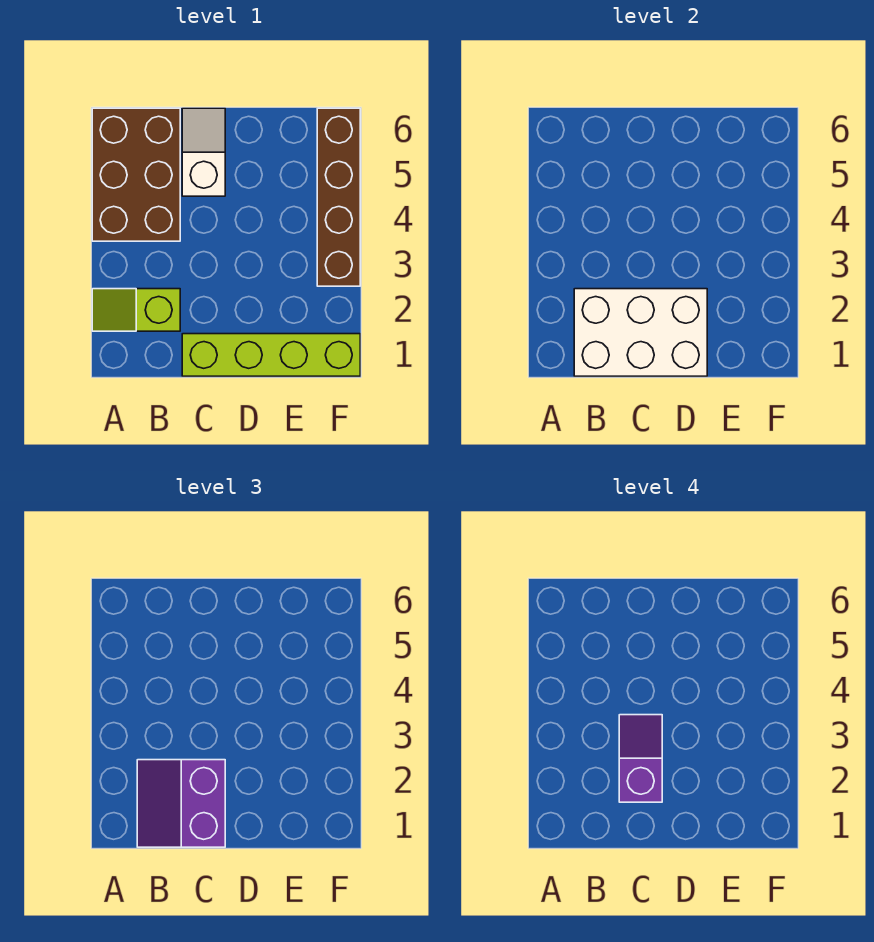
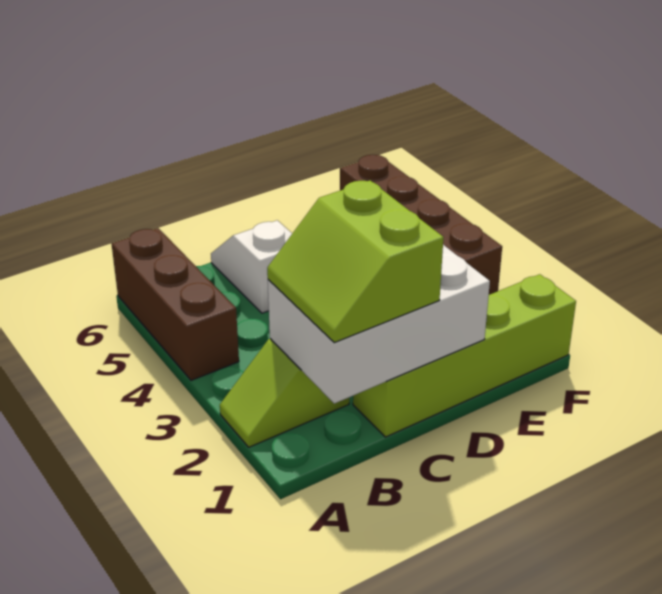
brown brick A4:B6 level 1 -> brown brick A4:A6 level 1
purple slope B1:C2 level 3 top C -> lime slope B1:C2 level 3 top C
purple slope C2:C3 level 4 top 2 -> none

